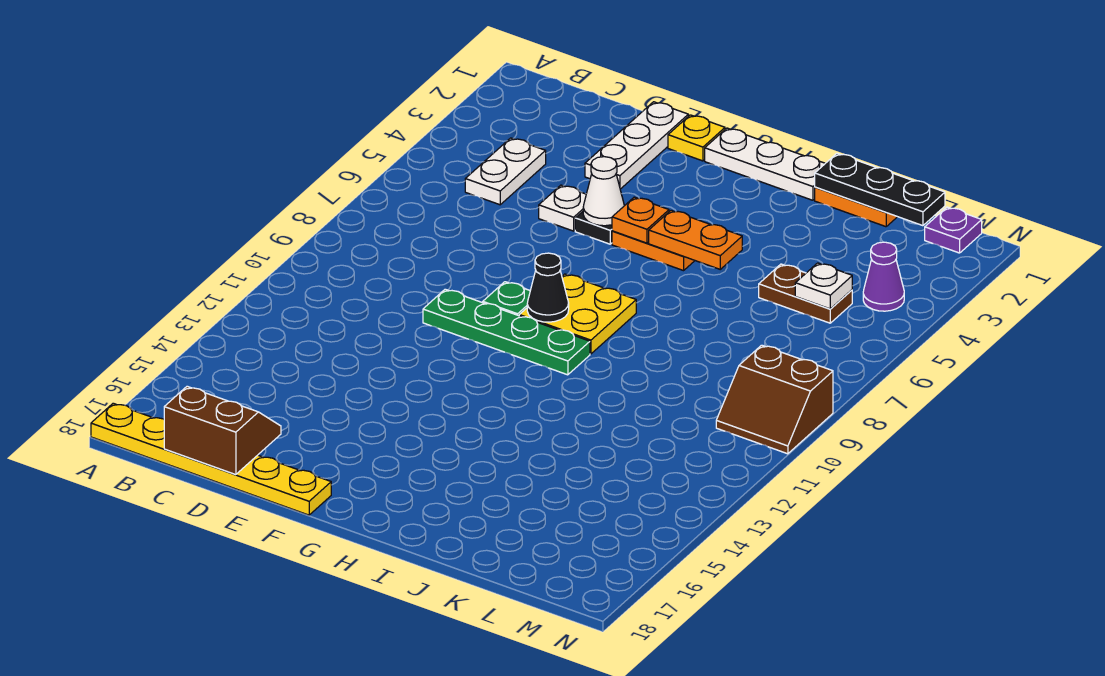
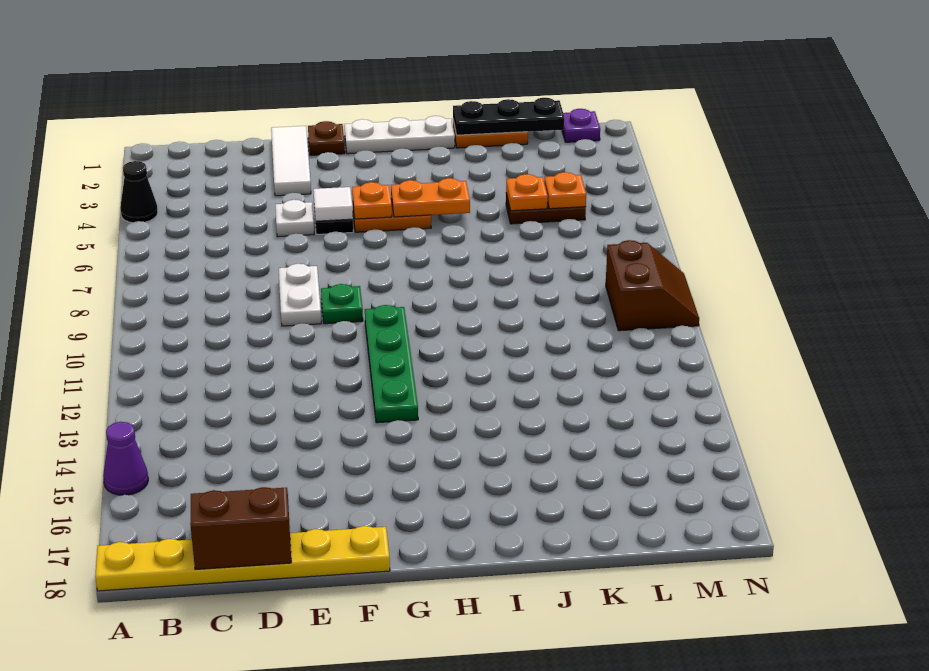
white plate C4:C5 level 1 -> white plate E8:E9 level 1
white plate E1:E3 level 1 -> white tile E1:E3 level 1
green plate E10:H10 level 1 -> green plate G10:G13 level 1
yellow plate F1 level 1 -> brown plate F1 level 1
white cone F5 level 2 -> white tile F5 level 2
yellow plate G8:H9 level 1 -> none
black cone G9 level 2 -> black cone A4 level 1
none -> orange plate K5 level 2
white plate L5 level 2 -> orange plate L5 level 2
purple cone M4 level 1 -> purple cone A15 level 1
brown slope M9:N10 level 1 top 9 -> brown slope M9:N10 level 1 top M

